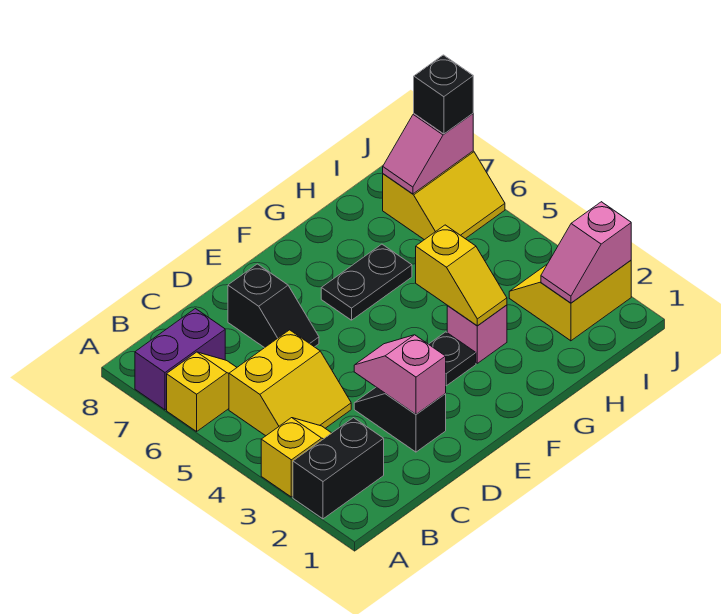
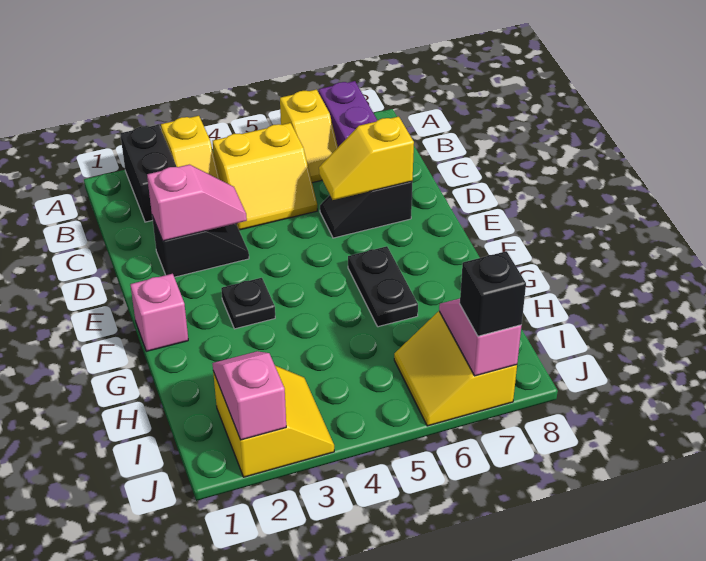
yellow slope B4:C5 level 1 top 5 -> yellow slope B4:C5 level 1 top B
pink brick G3 level 1 -> pink brick F1 level 1
yellow slope G3:G4 level 2 top 4 -> yellow slope D6:D7 level 2 top 7

